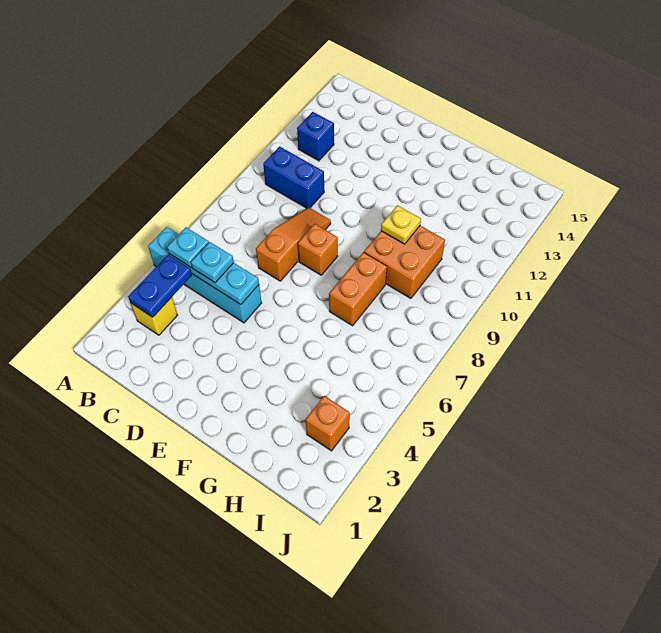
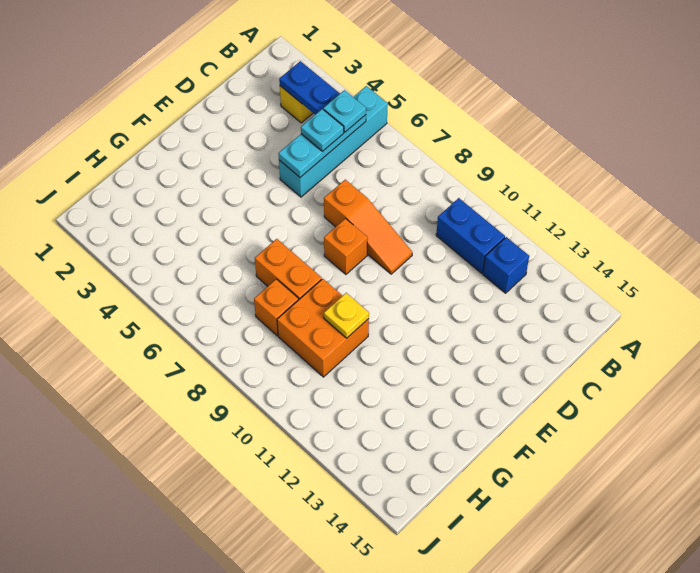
blue brick B10:C10 level 1 -> blue brick B10:B11 level 1
orange brick I3 level 1 -> orange brick H8 level 1

